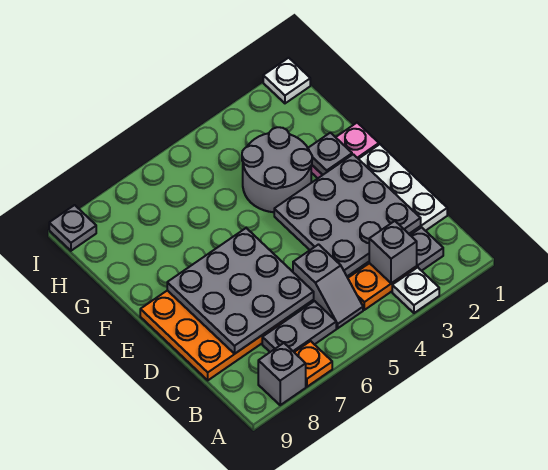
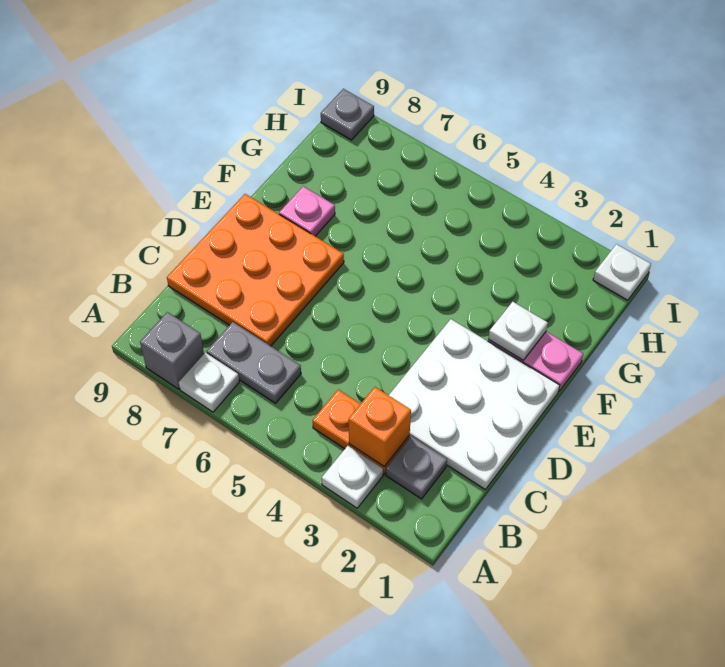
orange plate A7 level 1 -> white plate A7 level 1
grey brick B3 level 2 -> orange brick B3 level 2
grey slope B5:C5 level 1 top C -> none
grey plate C2:E4 level 2 -> none
grey plate C6:E8 level 2 -> none
grey plate F2 level 2 -> white plate F2 level 2
grey round brick F3:G4 level 1 -> none
none -> pink plate F8 level 1

